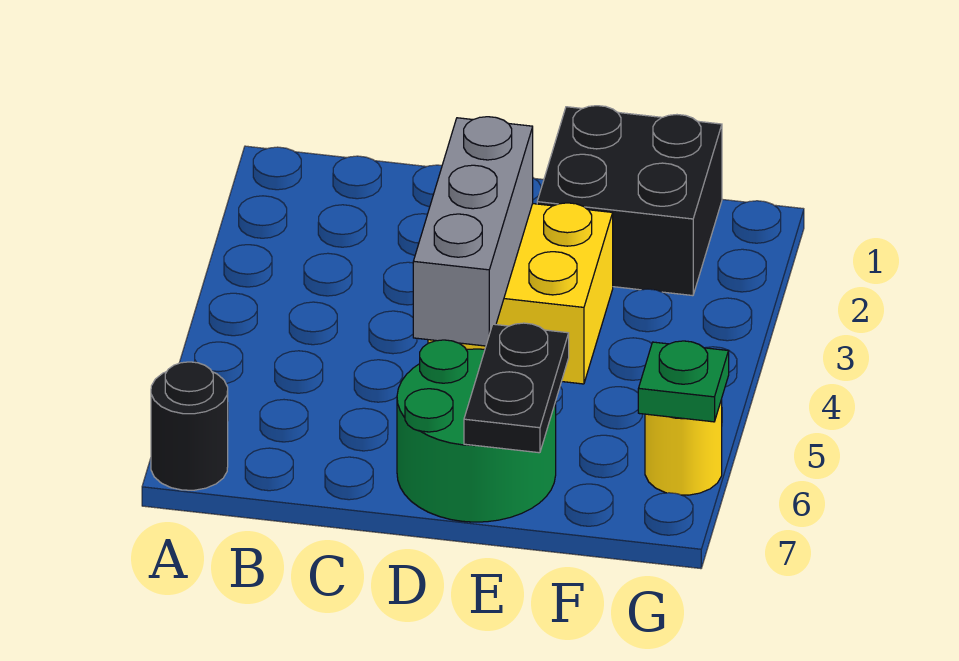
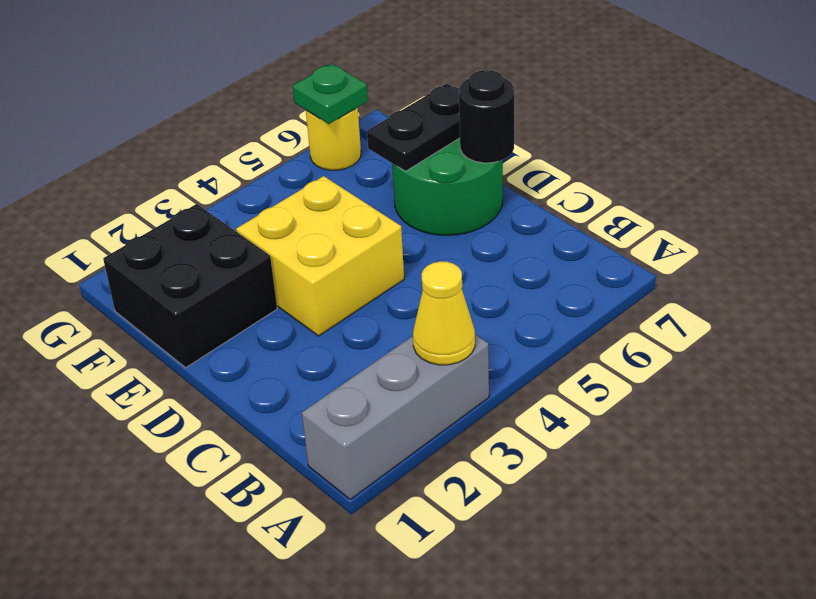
none -> yellow cone A3 level 2
black round brick A7 level 1 -> black round brick D7 level 2
grey brick D3:D5 level 2 -> grey brick A1:A3 level 1

